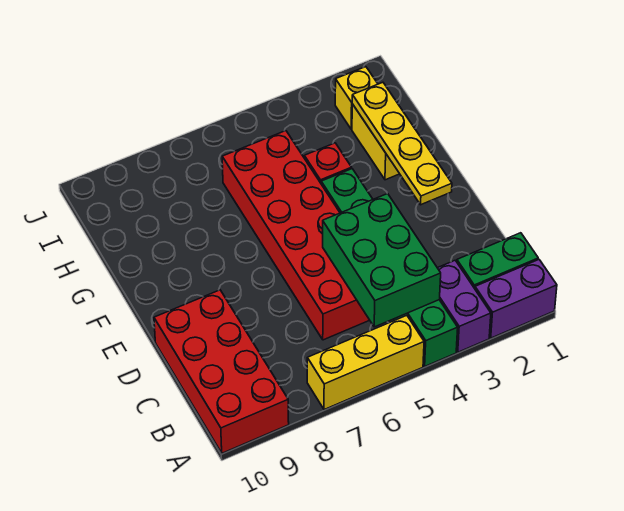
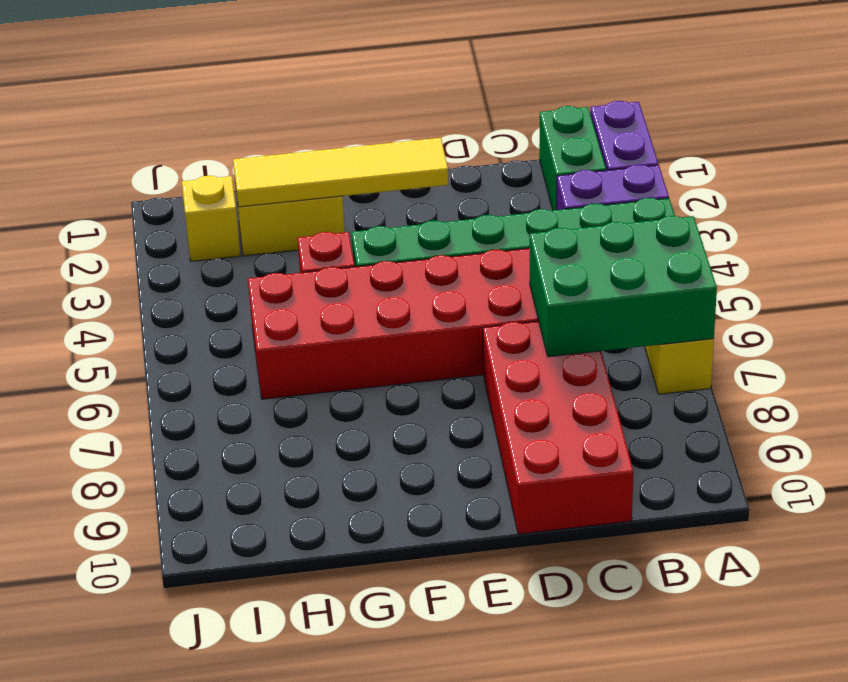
red brick A9:D10 level 1 -> red brick C7:D10 level 1
green brick B4:D5 level 2 -> green brick A6:C7 level 2
yellow plate E2:H2 level 2 -> yellow tile E2:H2 level 2

